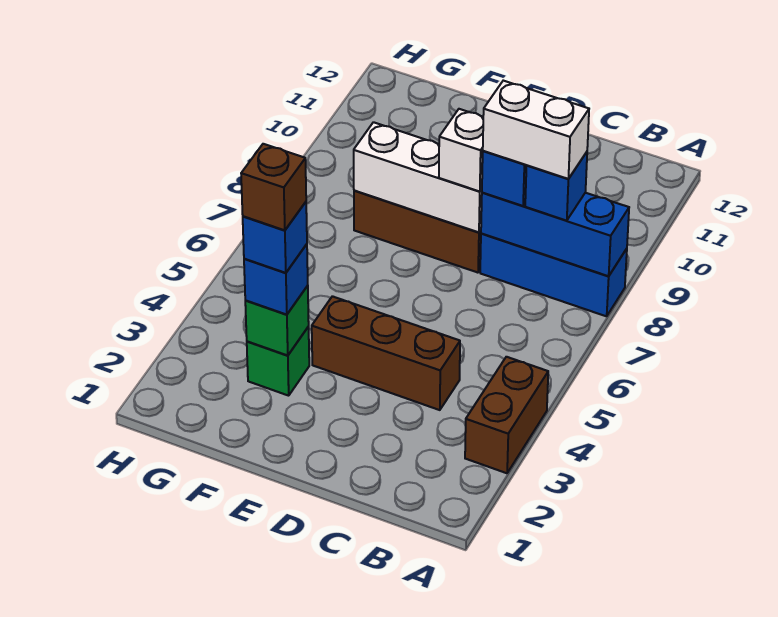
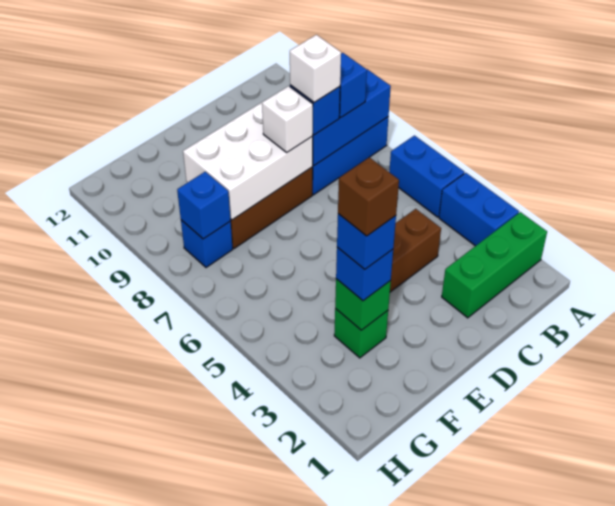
none -> green brick A2:C2 level 1
brown brick A3:A4 level 1 -> blue brick A3:A4 level 1
none -> blue brick A5:A6 level 1
white brick B8:C8 level 4 -> white brick C8 level 4
white brick D8:F8 level 2 -> white brick D8:F9 level 2
none -> blue brick G8 level 1
none -> blue brick G8 level 2

